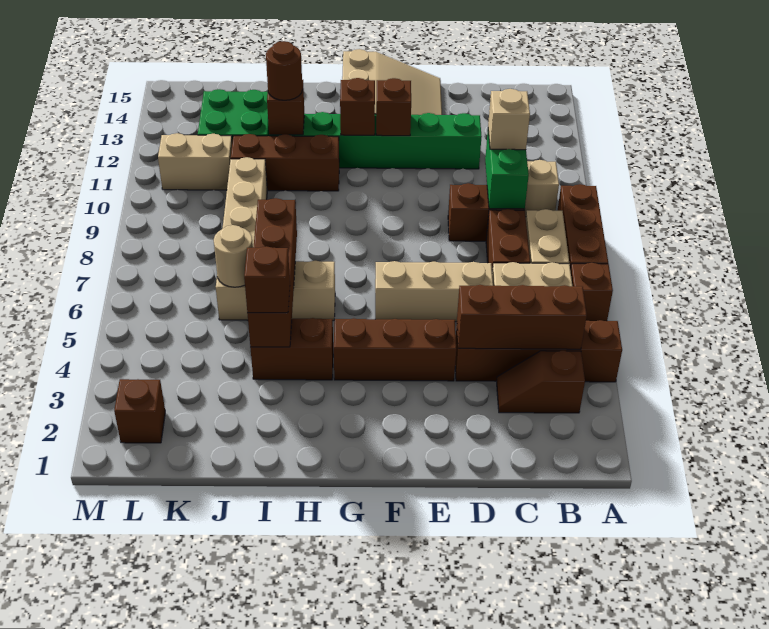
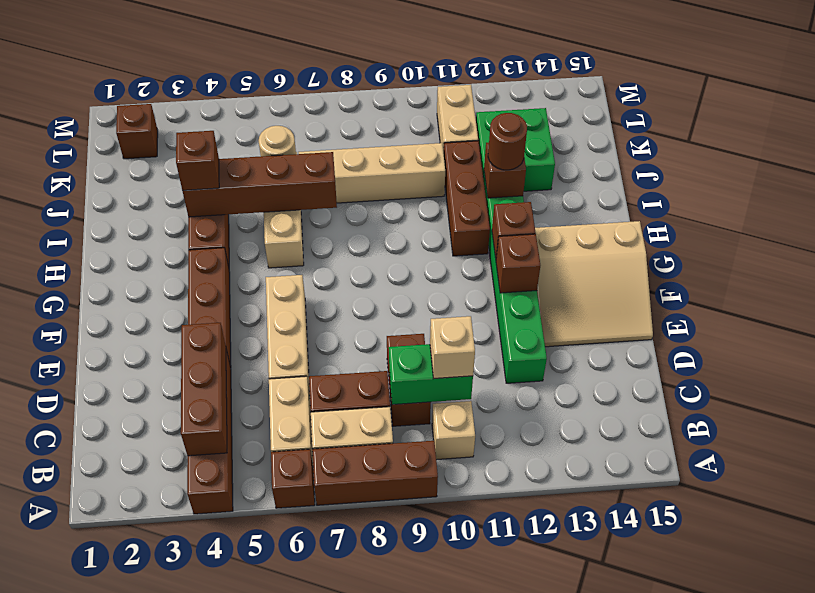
brown slope B3:C3 level 1 top B -> none

